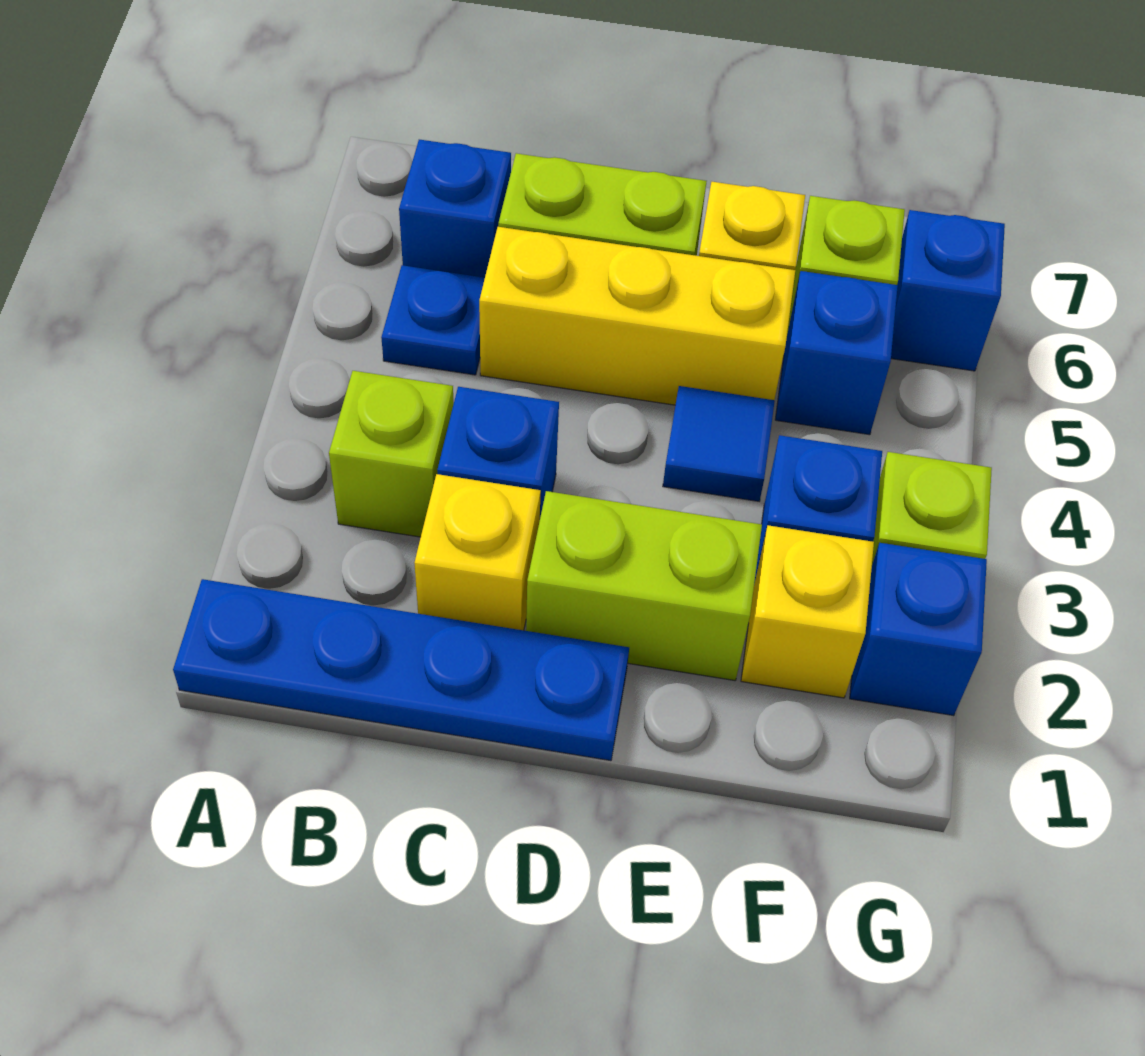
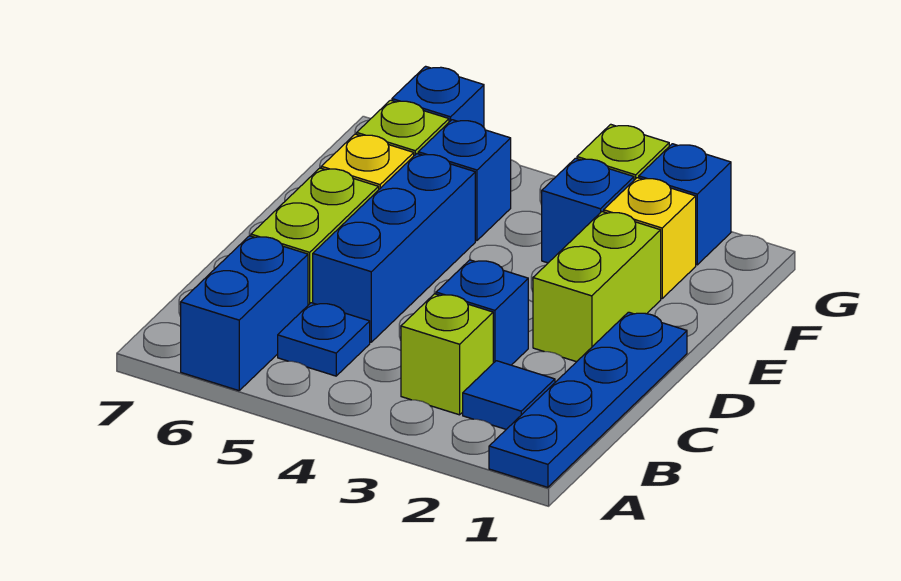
blue brick B6 level 1 -> blue brick A6:B6 level 1
yellow brick C2 level 1 -> none
yellow brick C5:E5 level 1 -> blue brick C5:E5 level 1
blue tile E4 level 1 -> blue tile B2 level 1

